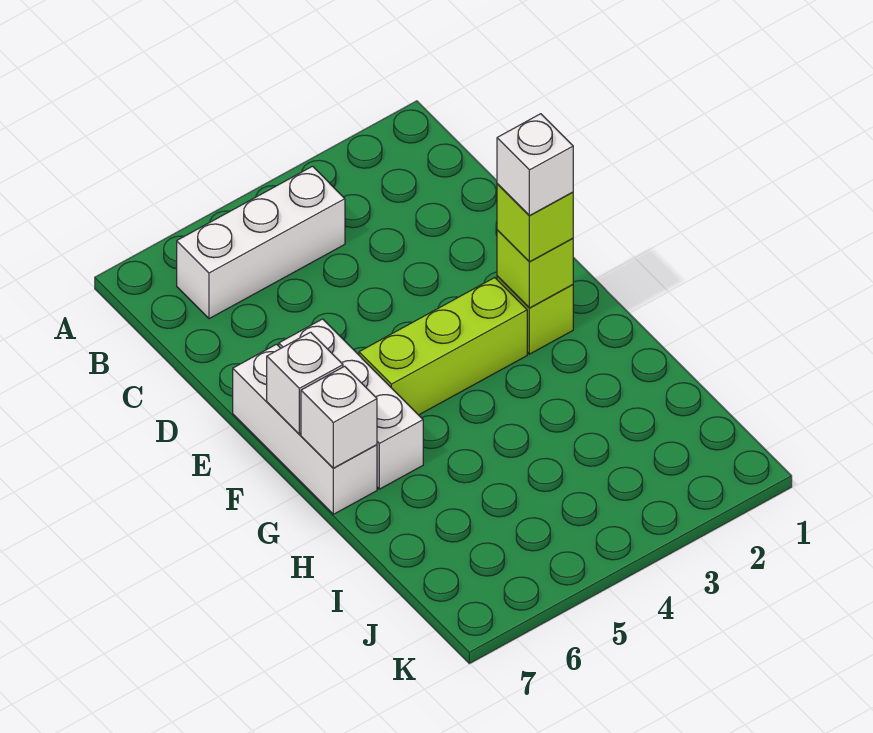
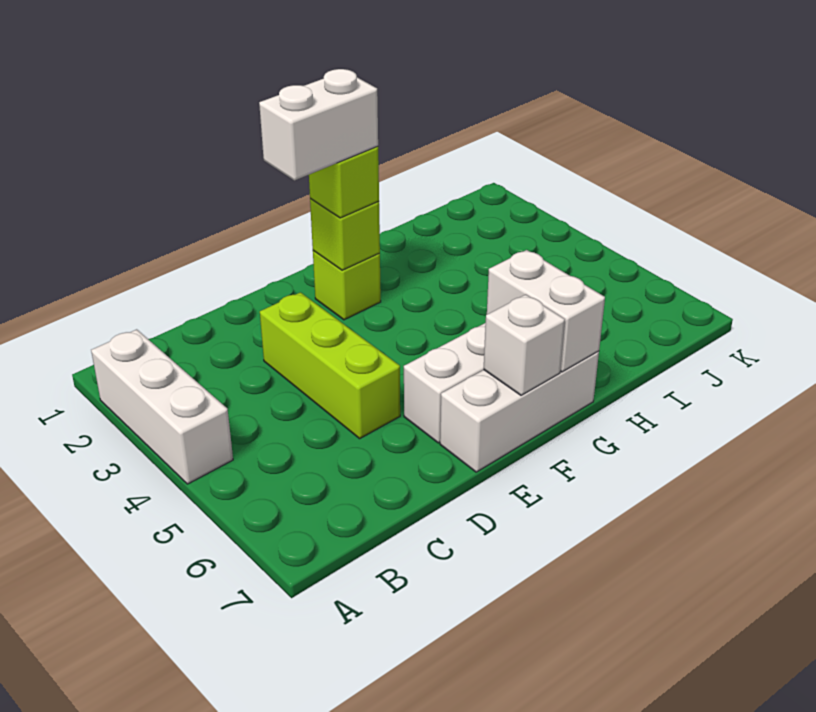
white brick B4:B6 level 1 -> white brick A2:A4 level 1
white brick F2 level 4 -> white brick E2:F2 level 4
lime brick F3:F5 level 1 -> lime brick D3:D5 level 1
white brick G7 level 2 -> white brick G6:G7 level 2

